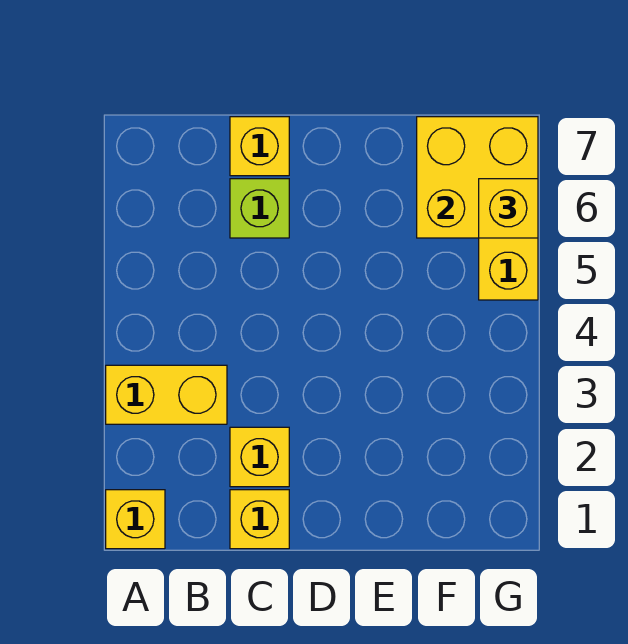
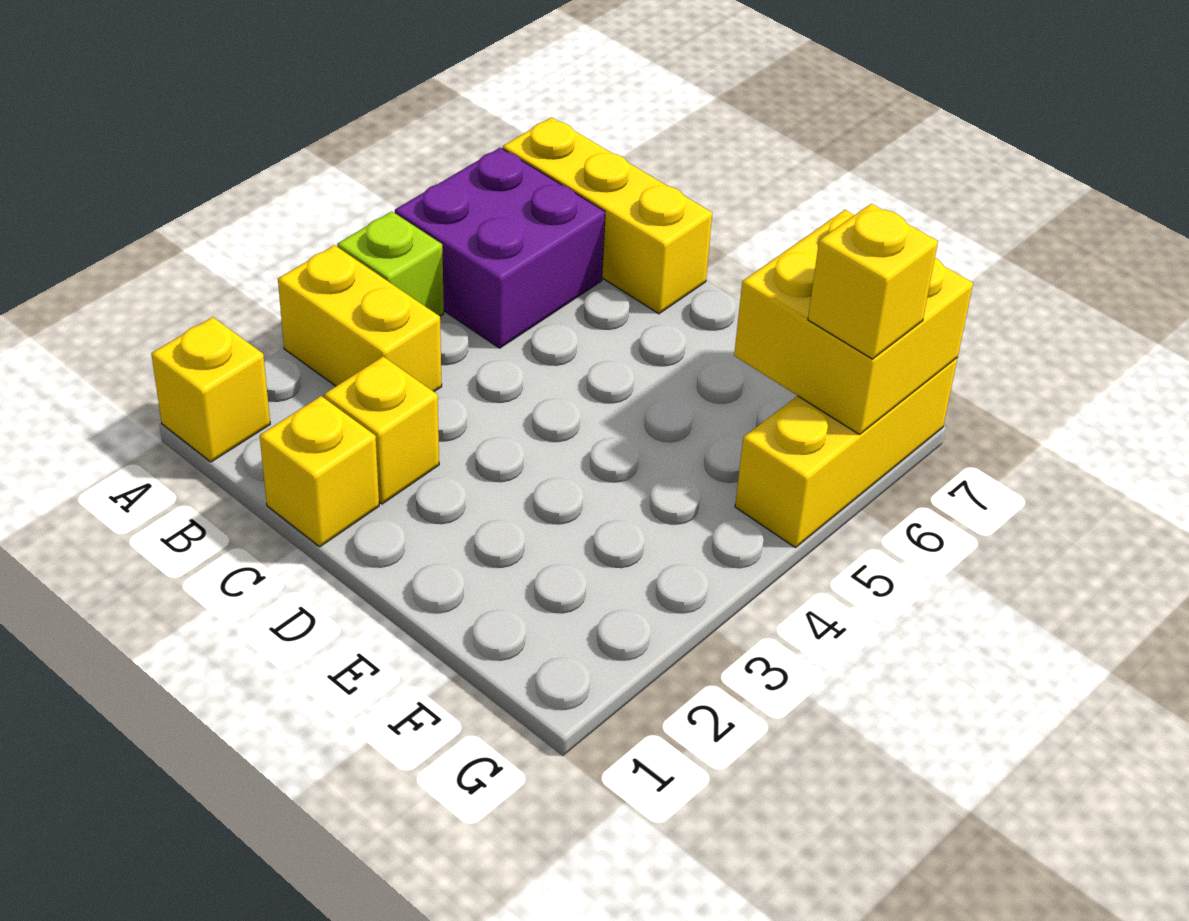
none -> purple brick A5:B6 level 1
lime brick C6 level 1 -> lime brick A4 level 1
yellow brick C7 level 1 -> yellow brick A7:C7 level 1

